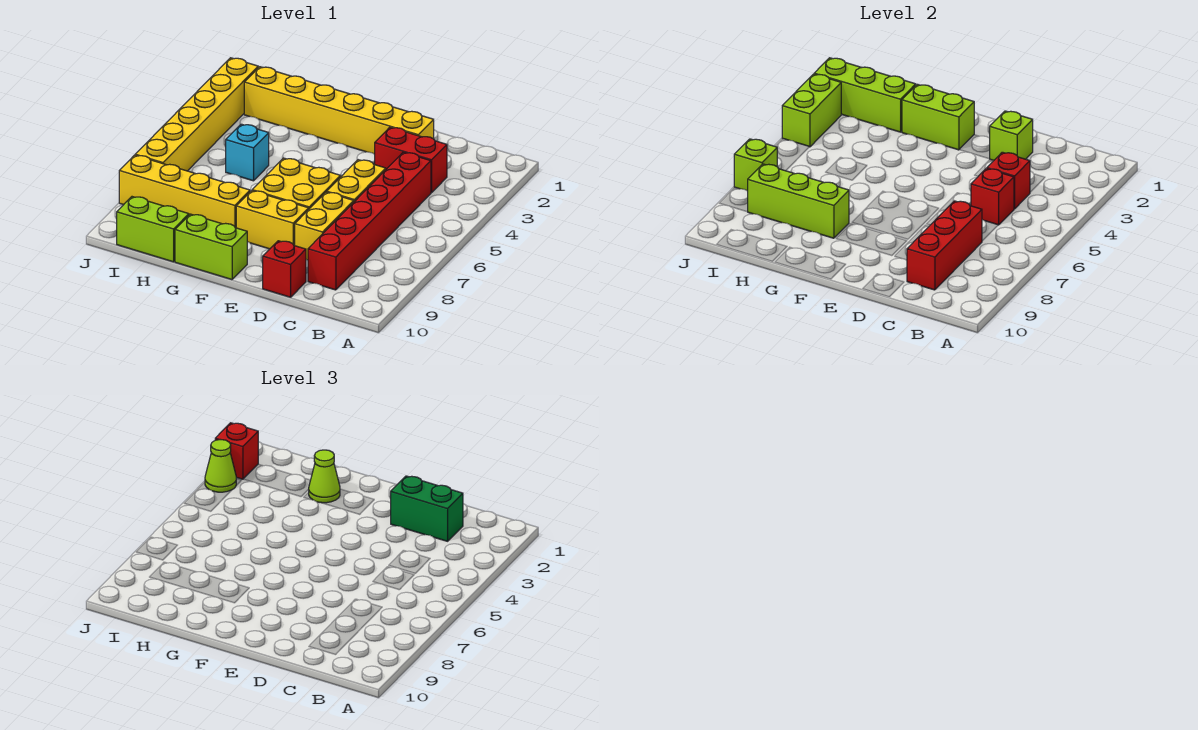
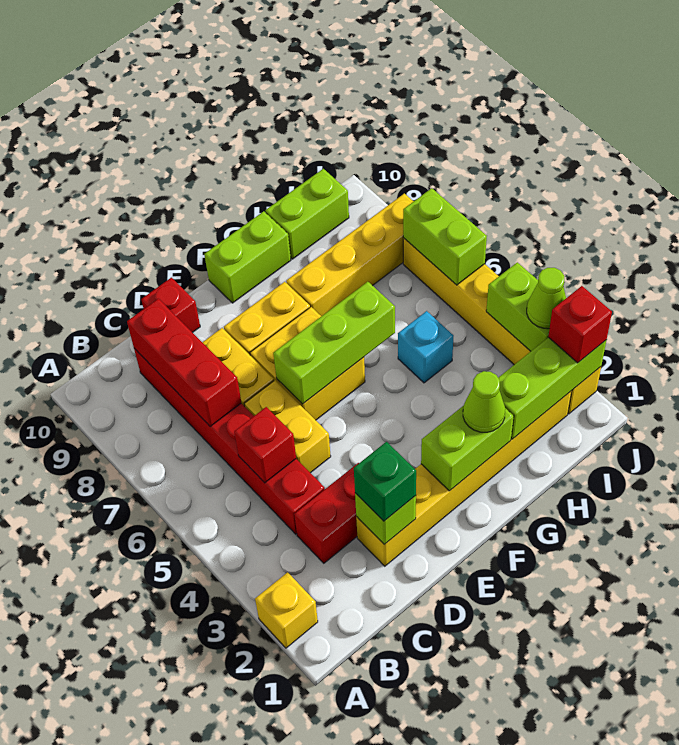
none -> yellow brick A2 level 1
green brick C2:D2 level 3 -> green brick D2 level 3
red brick C4 level 2 -> none
lime brick G8:I8 level 2 -> lime brick E6:G6 level 2
lime brick J7 level 2 -> lime brick J6:J7 level 2

